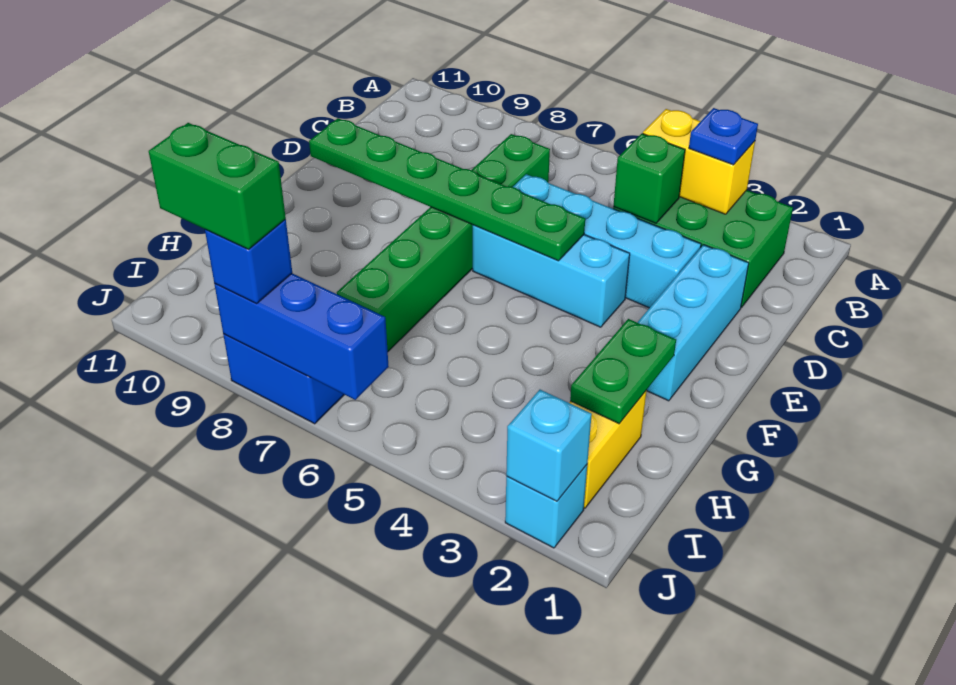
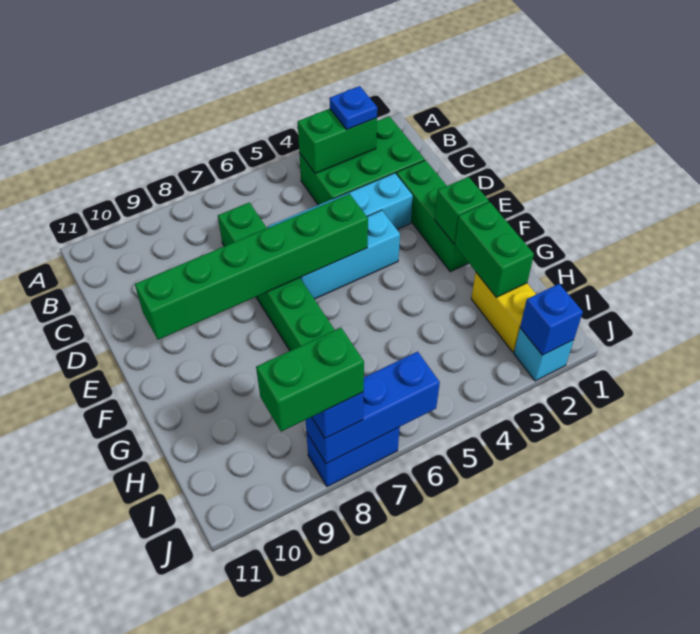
yellow brick B3:B4 level 2 -> green brick B3:B4 level 2
green brick C4 level 2 -> green brick F2 level 2
cyan brick D2:F2 level 1 -> green brick D2:F2 level 1
green plate E5:E10 level 2 -> green brick E5:E10 level 2
green plate G2:H2 level 2 -> green brick G2:H2 level 2
cyan brick J2 level 2 -> blue brick J2 level 2

